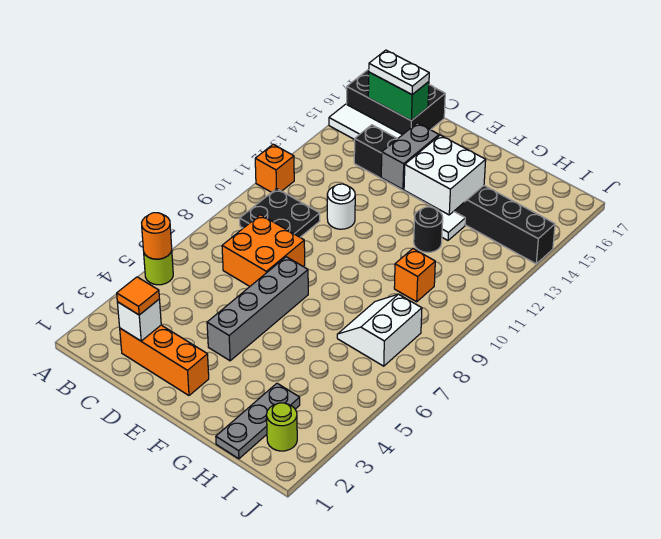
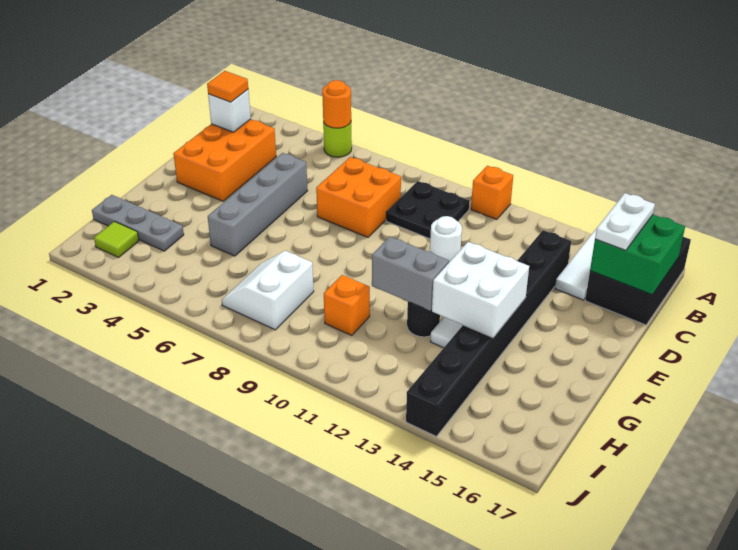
green brick B16:C16 level 2 -> green brick B16:C17 level 2
orange brick C2:E2 level 1 -> orange brick C2:E3 level 1
grey brick E4:E7 level 1 -> grey brick D5:G5 level 1
grey brick E13:E14 level 2 -> grey brick G11:G12 level 2
white slope H7:I8 level 1 top I -> white slope H7:I8 level 1 top 8
lime round brick I2 level 1 -> lime tile I2 level 1

